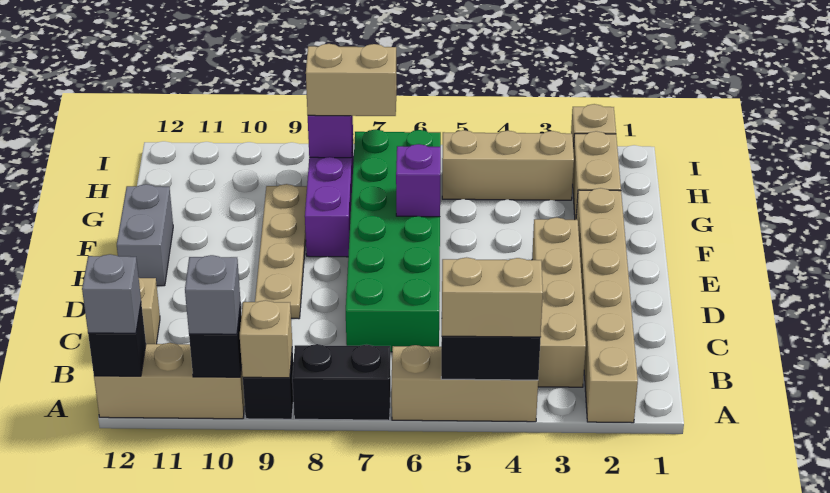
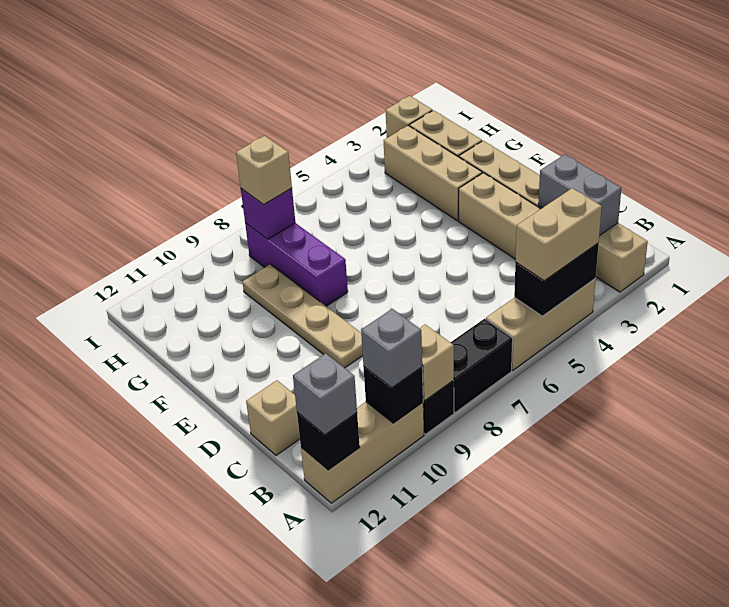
green brick C6:H7 level 1 -> none
grey brick E12:F12 level 1 -> grey brick B2:C2 level 2
purple brick F6 level 2 -> none
tan brick H3:H5 level 1 -> tan brick F3:H3 level 1
tan brick H7:H8 level 3 -> tan brick H8 level 3

